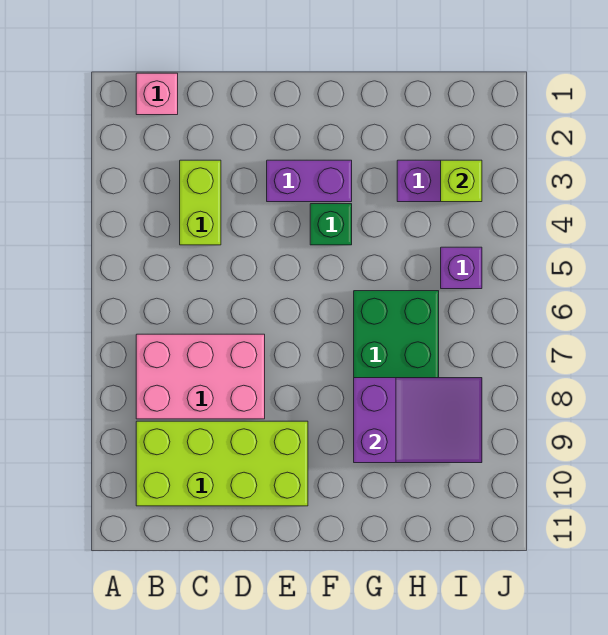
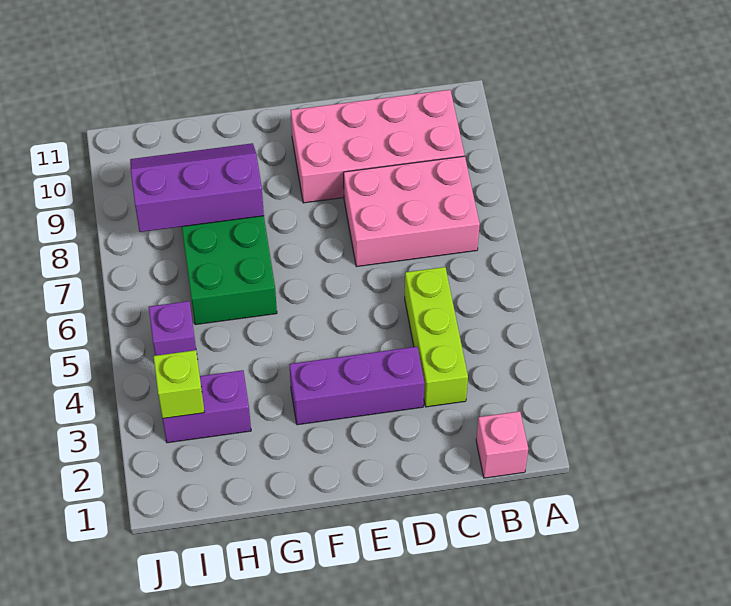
lime brick B9:E10 level 1 -> pink brick B9:E10 level 1
lime brick C3:C4 level 1 -> lime brick C3:C5 level 1
purple brick E3:F3 level 1 -> purple brick D3:F3 level 1
green brick F4 level 1 -> none
purple slope G8:I9 level 2 top G -> purple slope G8:I9 level 2 top 8

